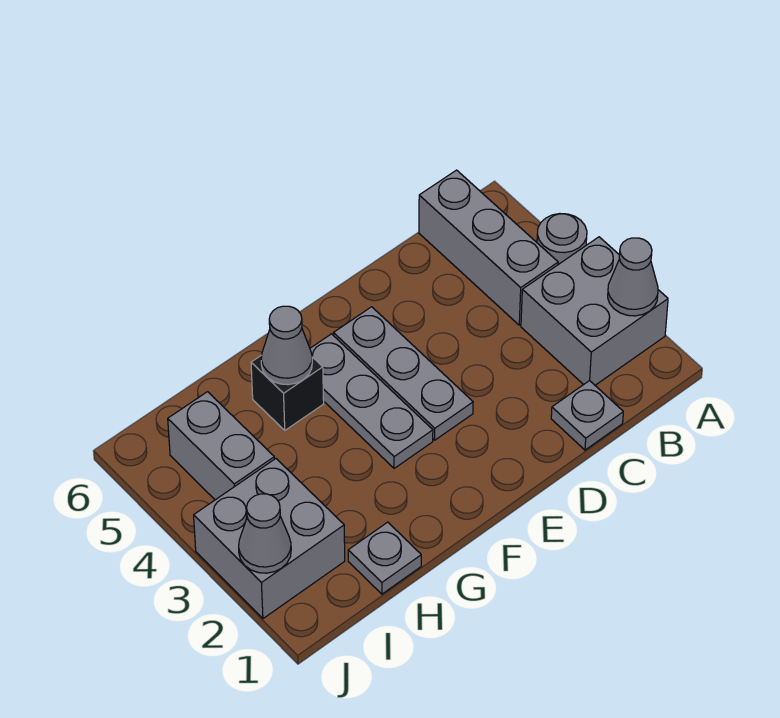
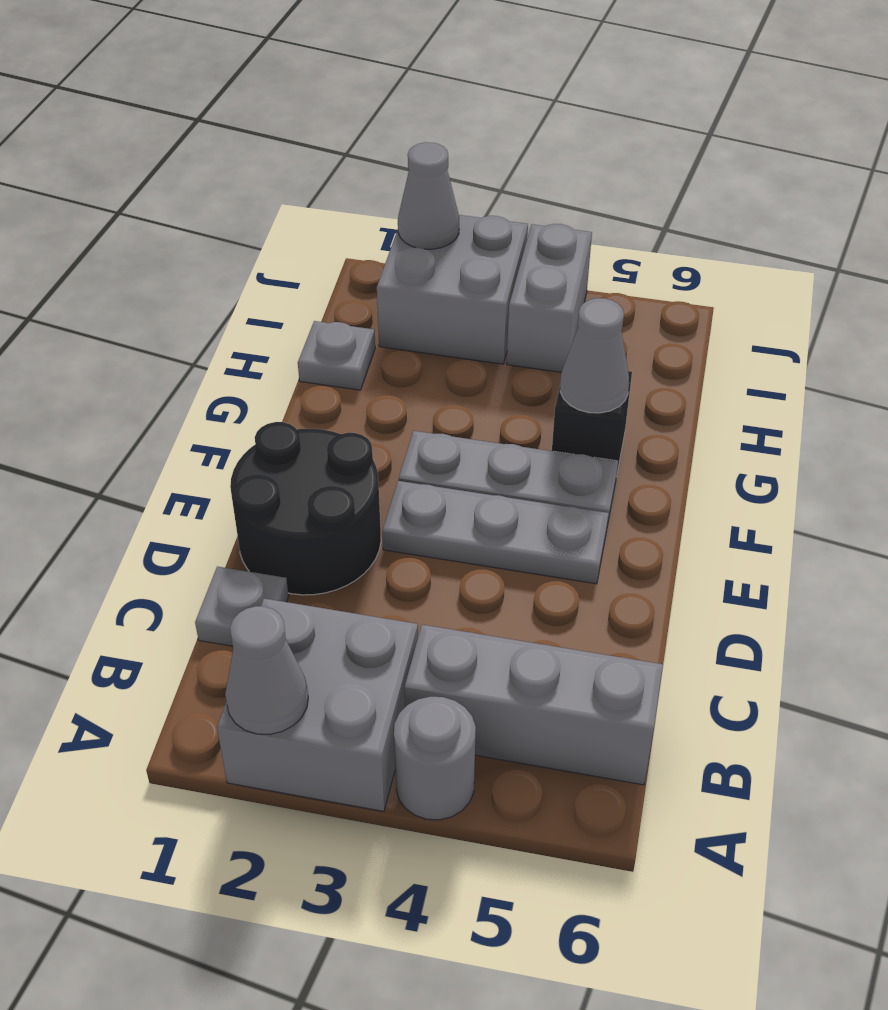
none -> black round brick D1:E2 level 1
grey brick I4:I5 level 1 -> grey brick I4:J4 level 1

